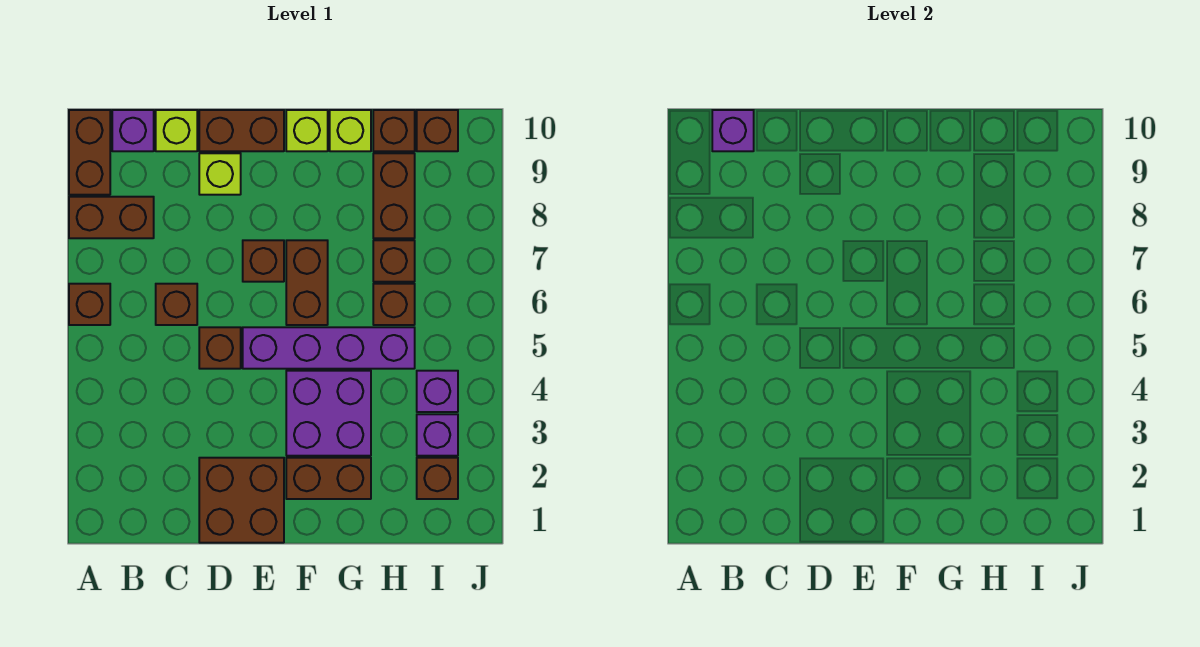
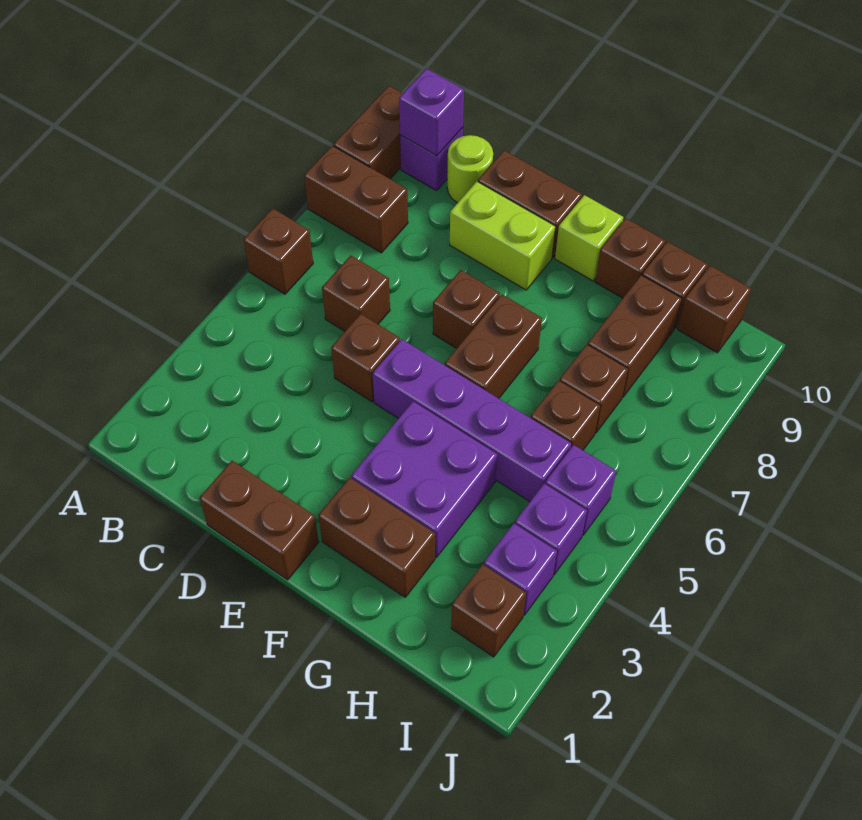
lime brick C10 level 1 -> lime round brick C10 level 1
brown brick D1:E2 level 1 -> brown brick D1:E1 level 1
lime brick D9 level 1 -> lime brick D9:E9 level 1
lime brick G10 level 1 -> brown brick G10 level 1
none -> purple brick I5 level 1

